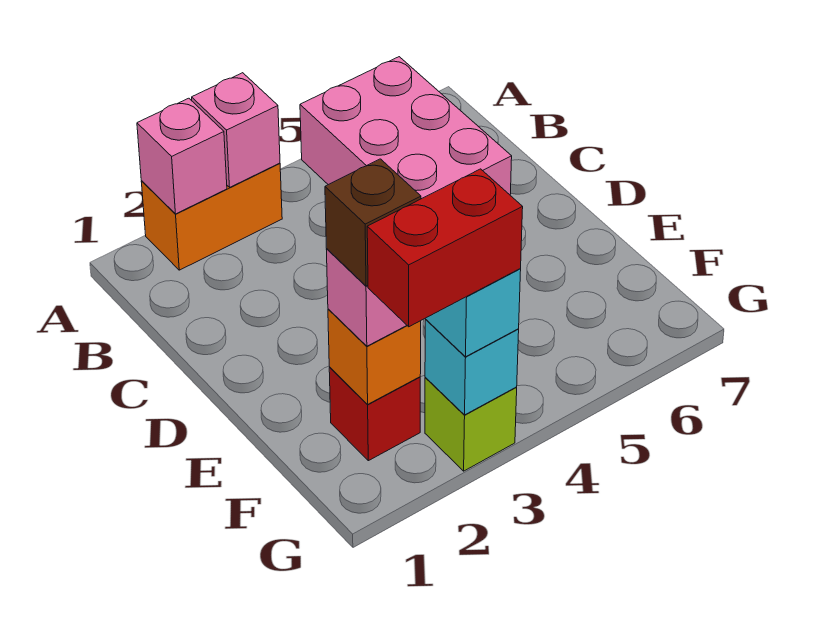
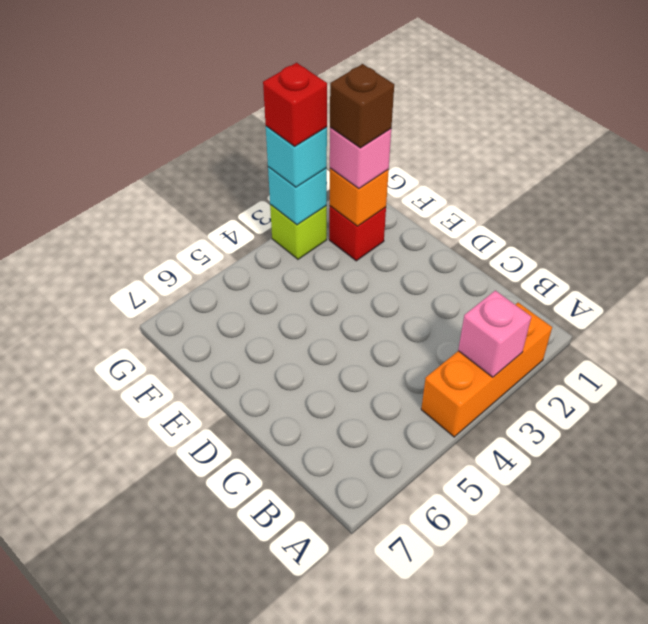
orange brick A2:A3 level 1 -> orange brick A2:A4 level 1
pink brick A2 level 2 -> none
pink brick A5:C6 level 1 -> none
red brick G2:G3 level 4 -> red brick G3 level 4

